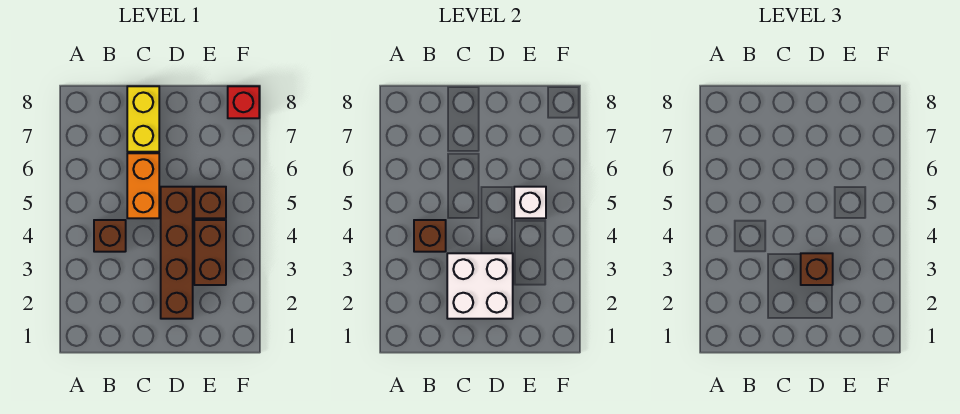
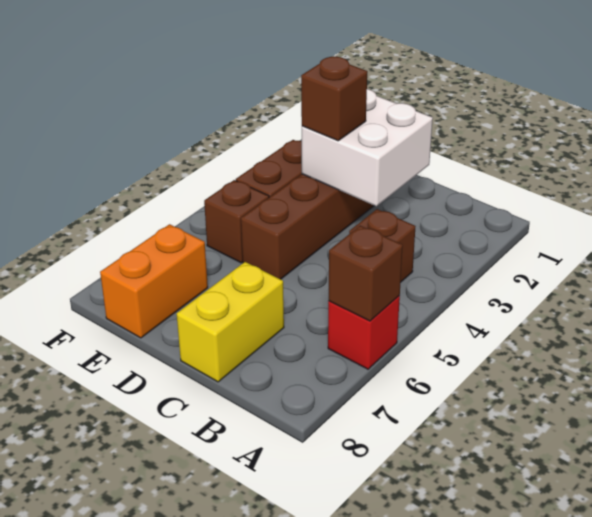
brown brick B4 level 2 -> brown brick A6 level 2
orange brick C5:C6 level 1 -> orange brick E7:E8 level 1
white brick E5 level 2 -> none
red brick F8 level 1 -> red brick A6 level 1

